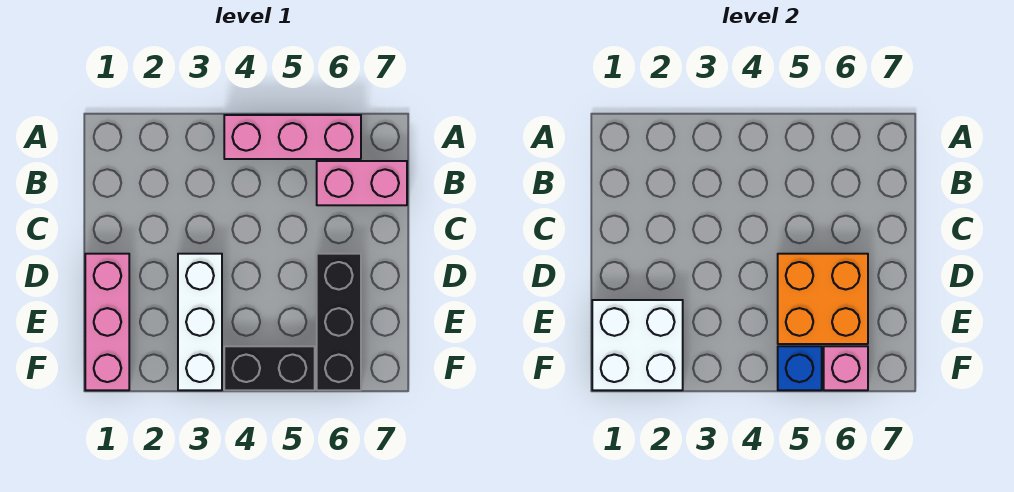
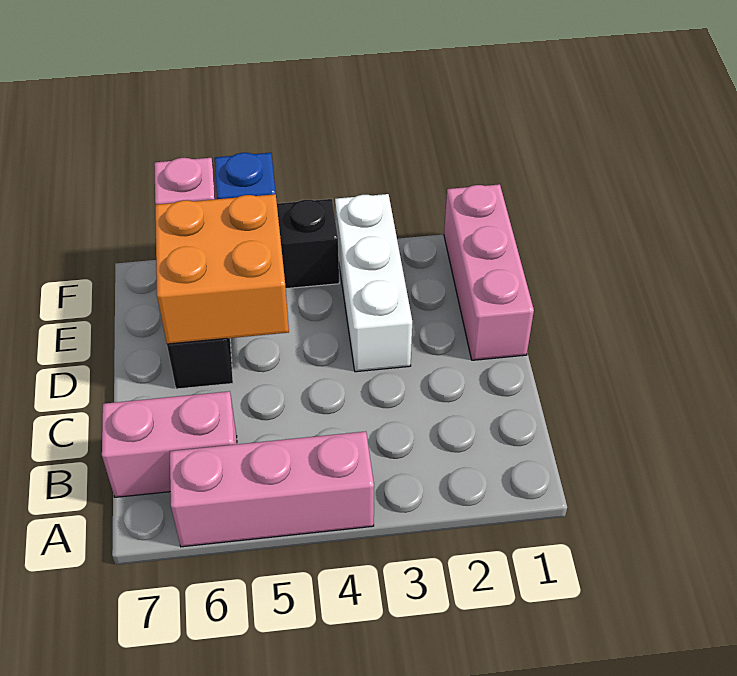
white brick E1:F2 level 2 -> none

